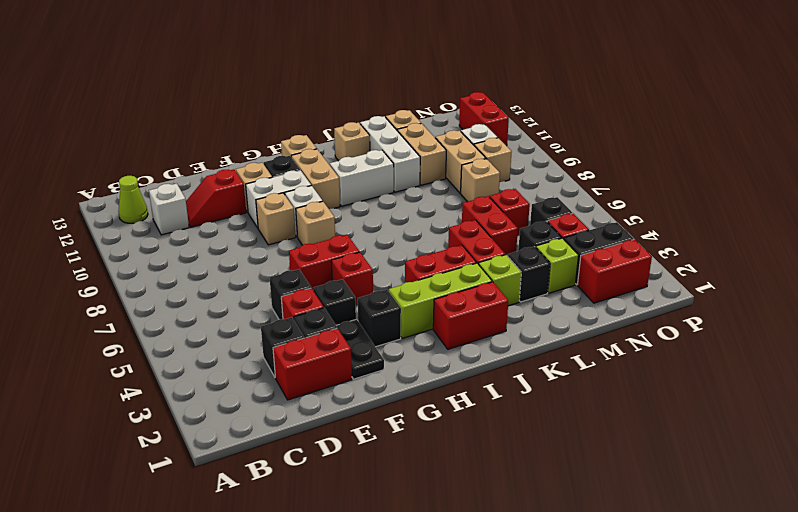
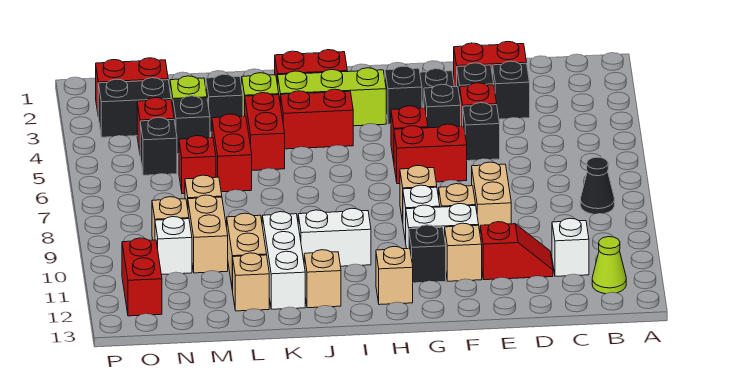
none -> black cone B8 level 1
tan brick H10:H11 level 1 -> tan brick E8:E9 level 1

